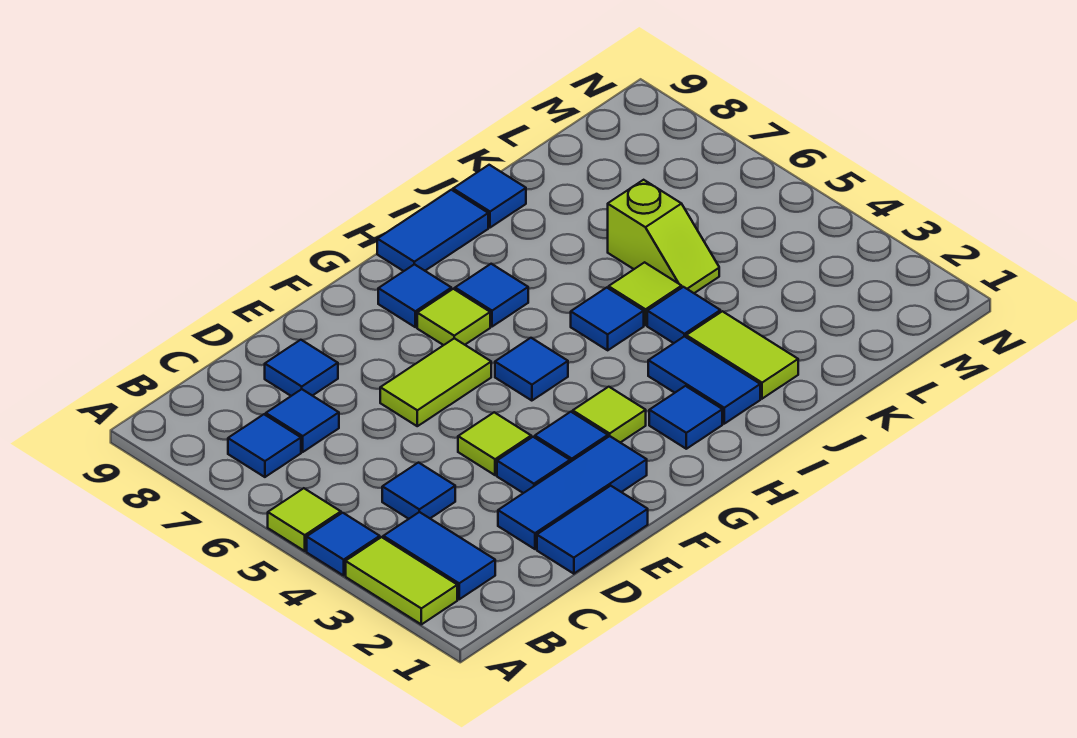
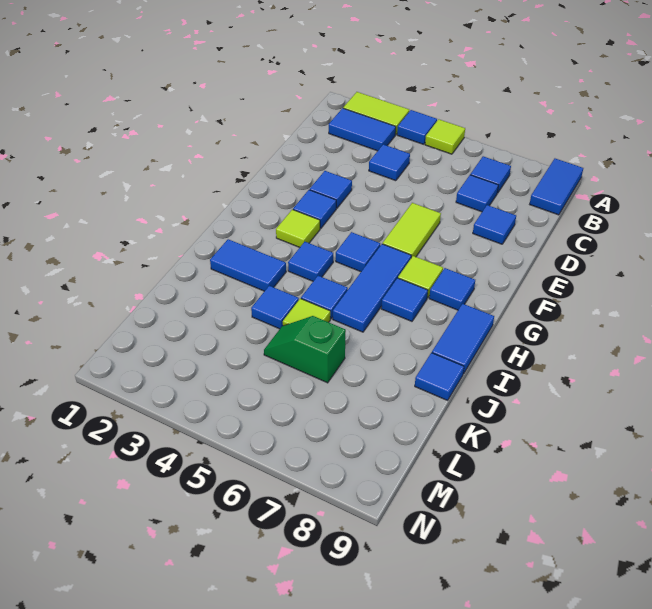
blue tile D1:E1 level 1 -> blue tile A9:B9 level 1
blue tile D2:F2 level 1 -> blue tile G6:I6 level 1
lime tile E4 level 1 -> none
blue tile H2 level 1 -> blue tile H4 level 1
lime tile J2:J3 level 1 -> none
lime slope K5:K6 level 1 top 6 -> green slope K5:K6 level 1 top 6

